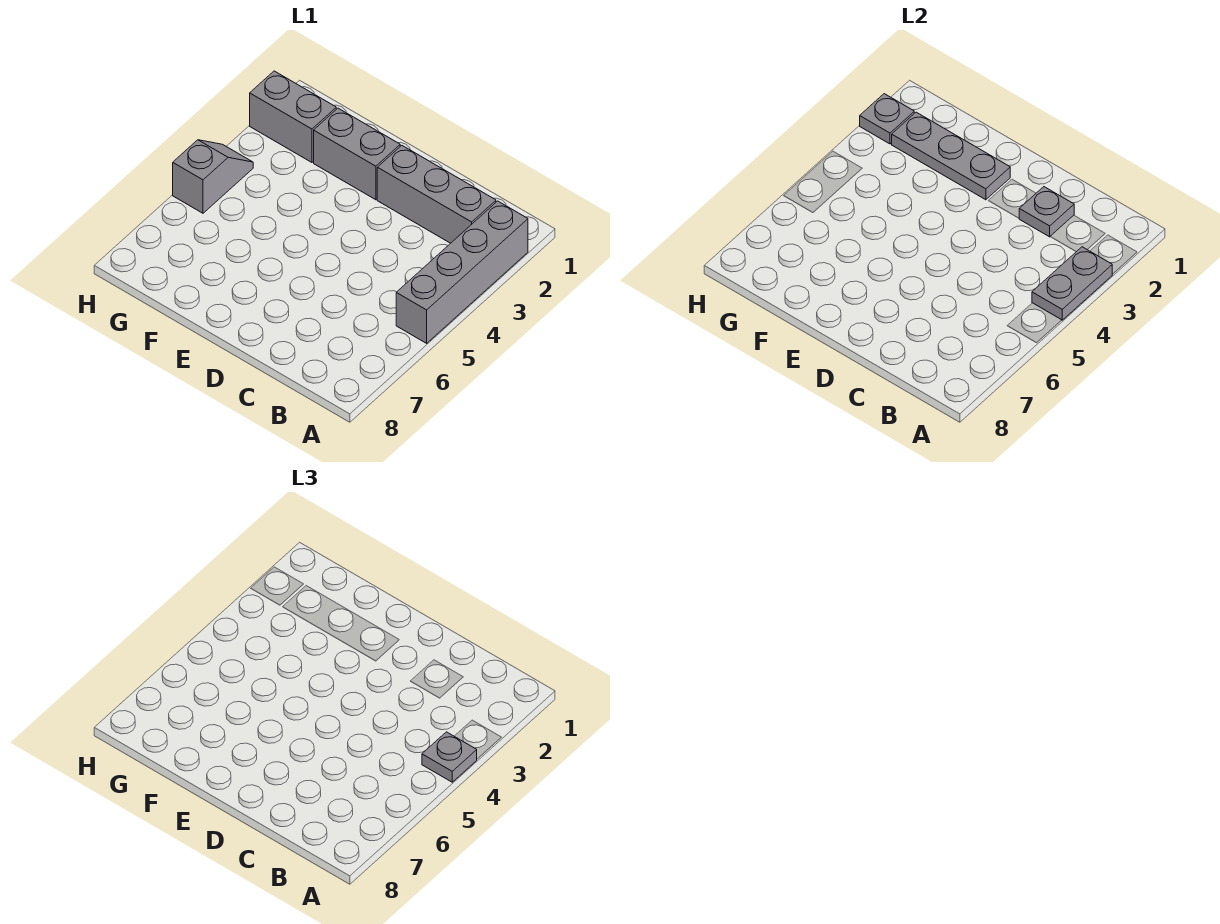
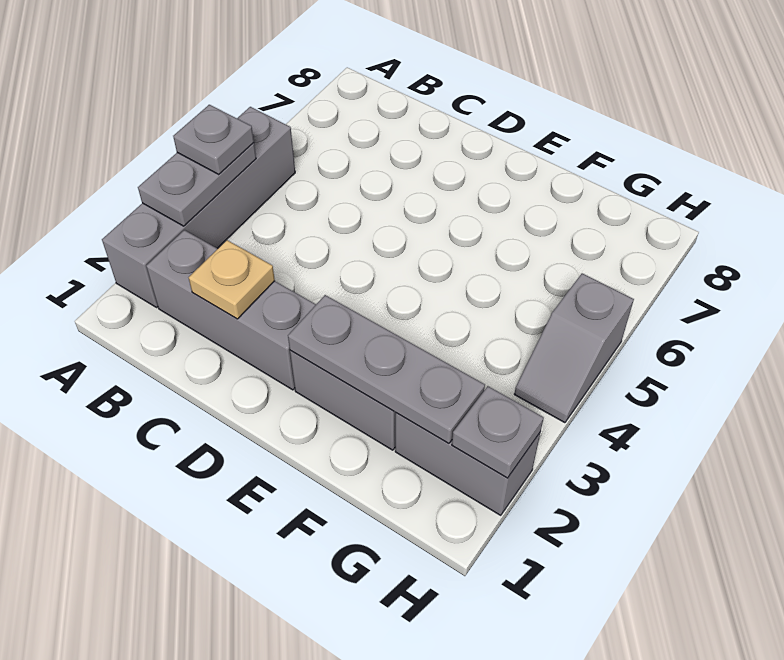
grey plate C2 level 2 -> tan plate C2 level 2

